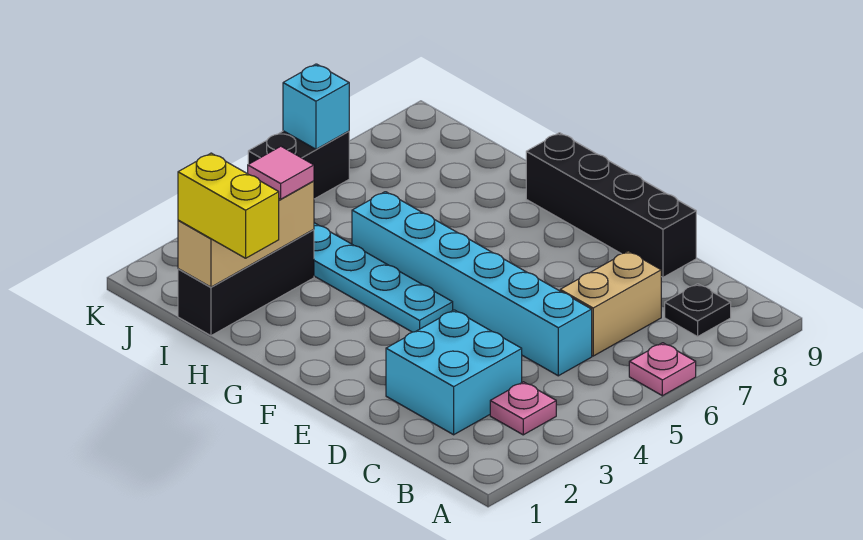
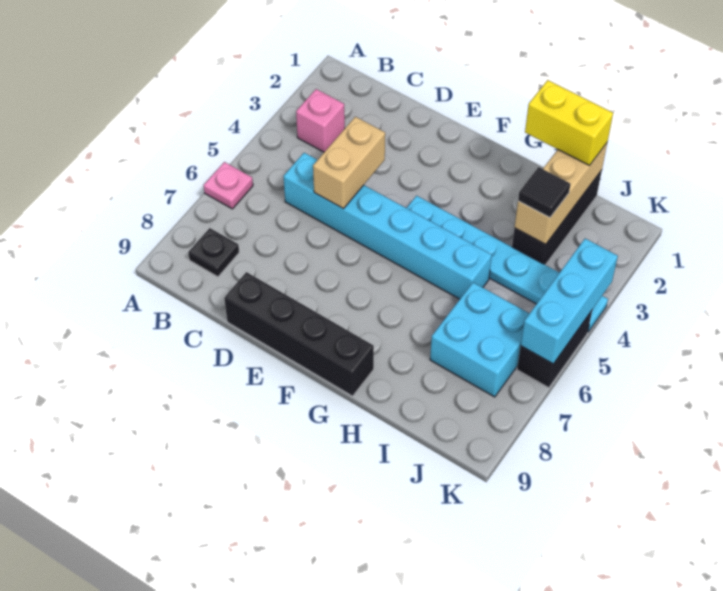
pink plate B3 level 1 -> pink brick B3 level 1
cyan brick C2:D3 level 1 -> cyan brick I6:J7 level 1
tan brick C6:C7 level 1 -> tan brick D4:D5 level 2
pink tile I3 level 3 -> black tile I3 level 3
cyan brick K6 level 2 -> cyan brick K4:K6 level 2

